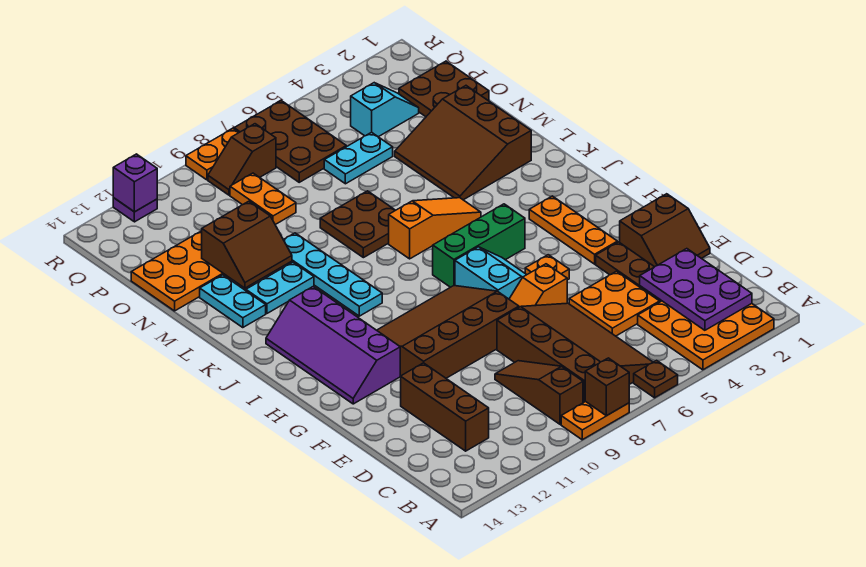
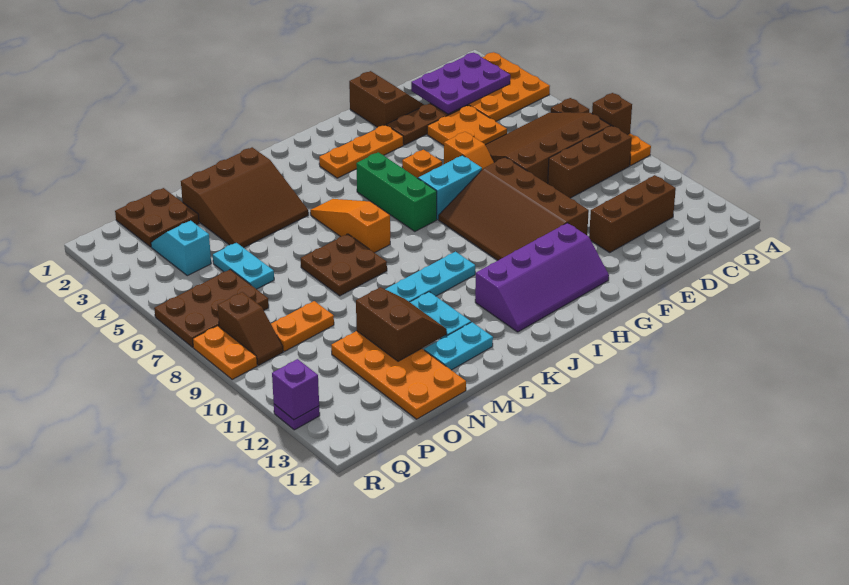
brown slope B9:D9 level 1 top B -> brown brick B9:D9 level 1

